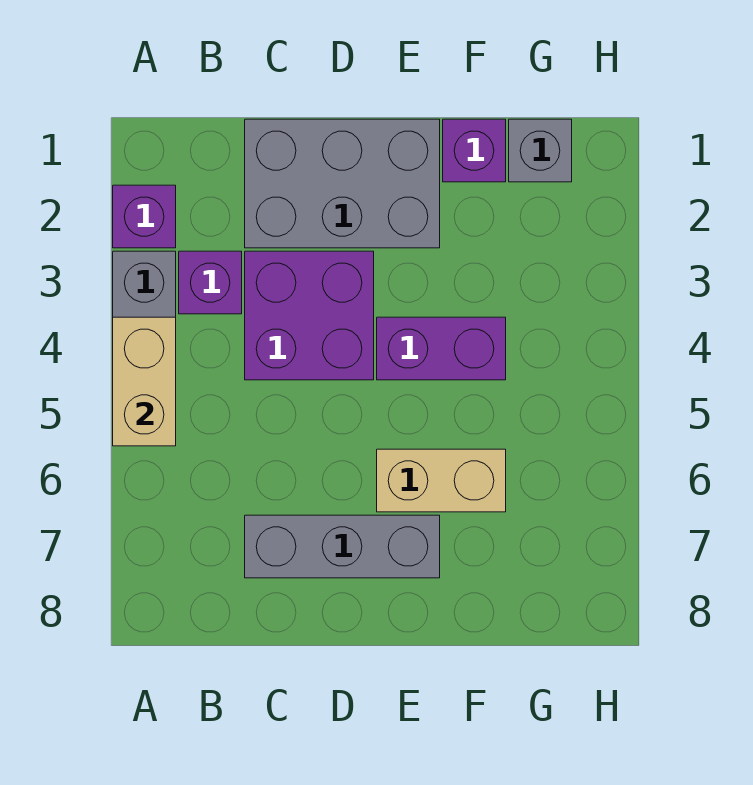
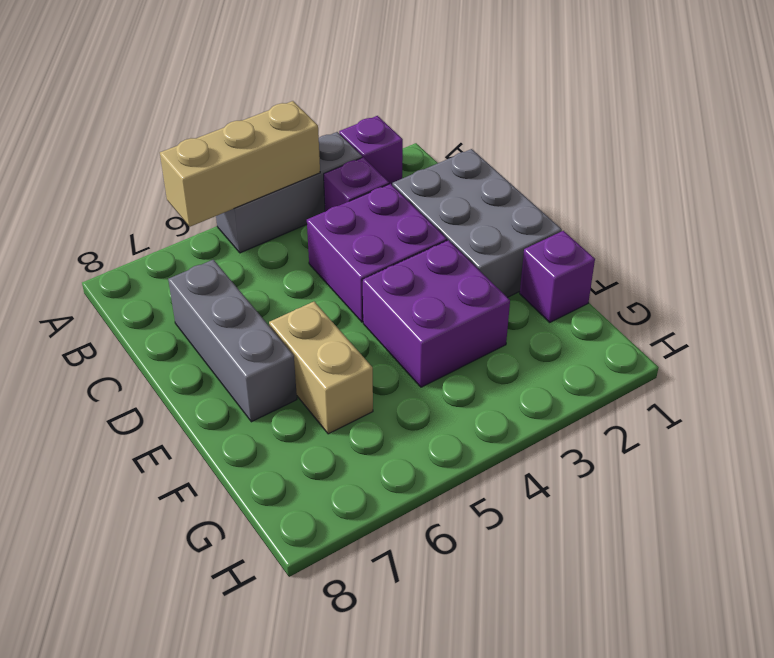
tan brick A4:A5 level 2 -> tan brick A4:A6 level 2
purple brick E4:F4 level 1 -> purple brick E3:F4 level 1
grey brick G1 level 1 -> none

